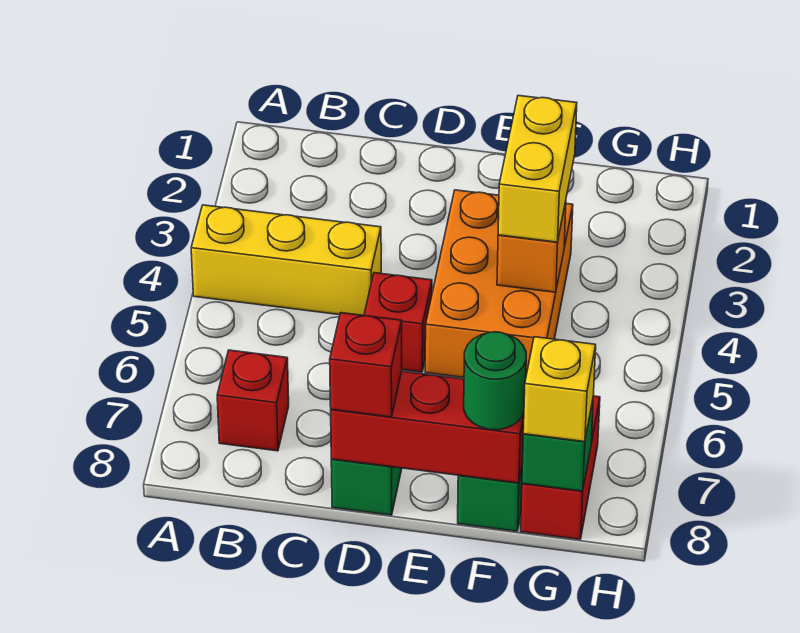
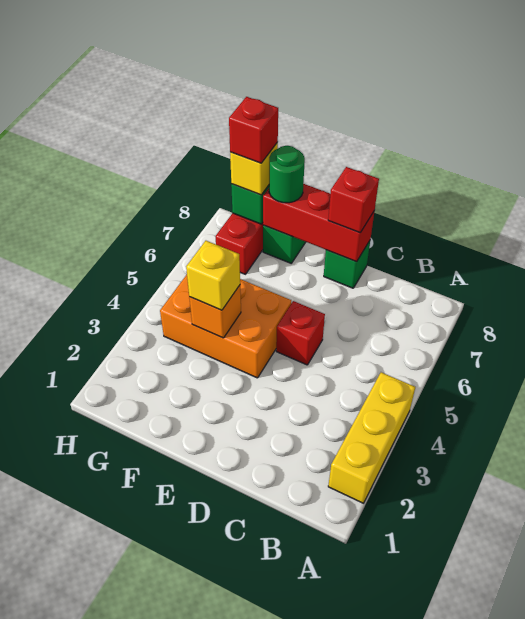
yellow brick A4:C4 level 1 -> yellow brick A2:A4 level 1
red brick B7 level 1 -> red brick G8 level 4
orange brick E3:F5 level 1 -> orange brick E4:G5 level 1
yellow brick F3:F4 level 3 -> yellow brick F4 level 3

